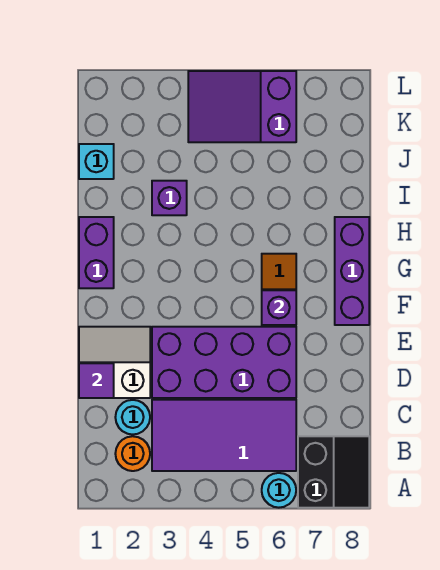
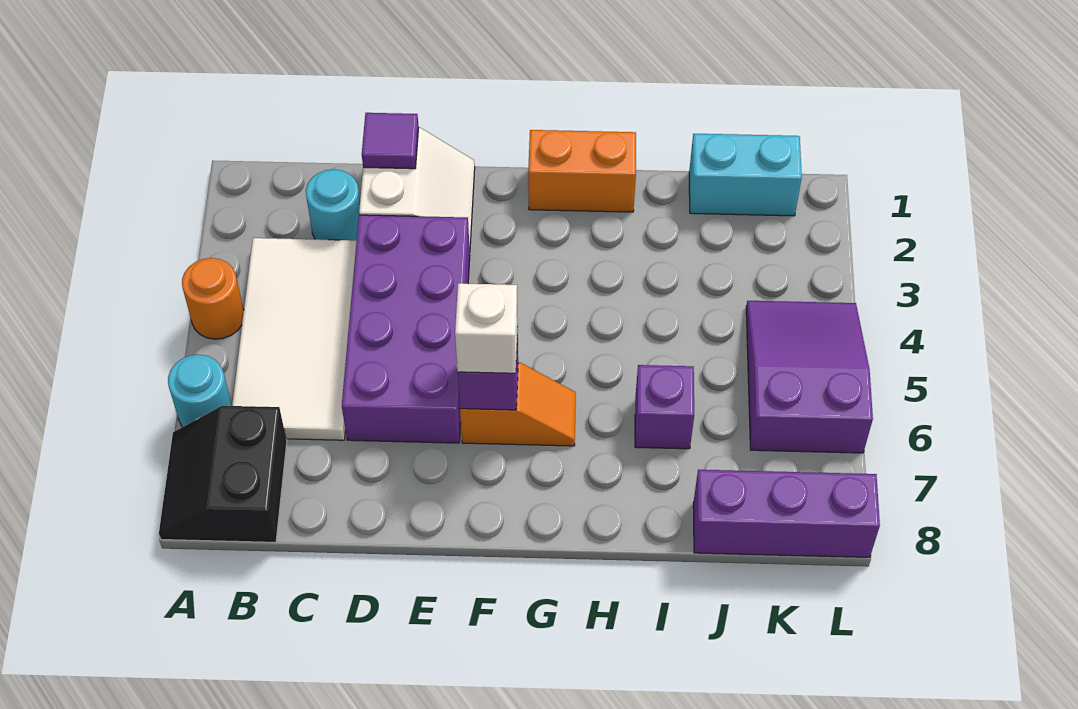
black slope A7:B8 level 1 top 7 -> black slope A7:B8 level 1 top B
orange round brick B2 level 1 -> orange round brick A4 level 1
purple tile B3:C6 level 1 -> white tile B3:C6 level 1
none -> white brick F6 level 3
purple brick F8:H8 level 1 -> purple brick J8:L8 level 1
purple brick G1:H1 level 1 -> orange brick G1:H1 level 1
purple brick I3 level 1 -> purple brick I6 level 1
cyan brick J1 level 1 -> cyan brick J1:K1 level 1

